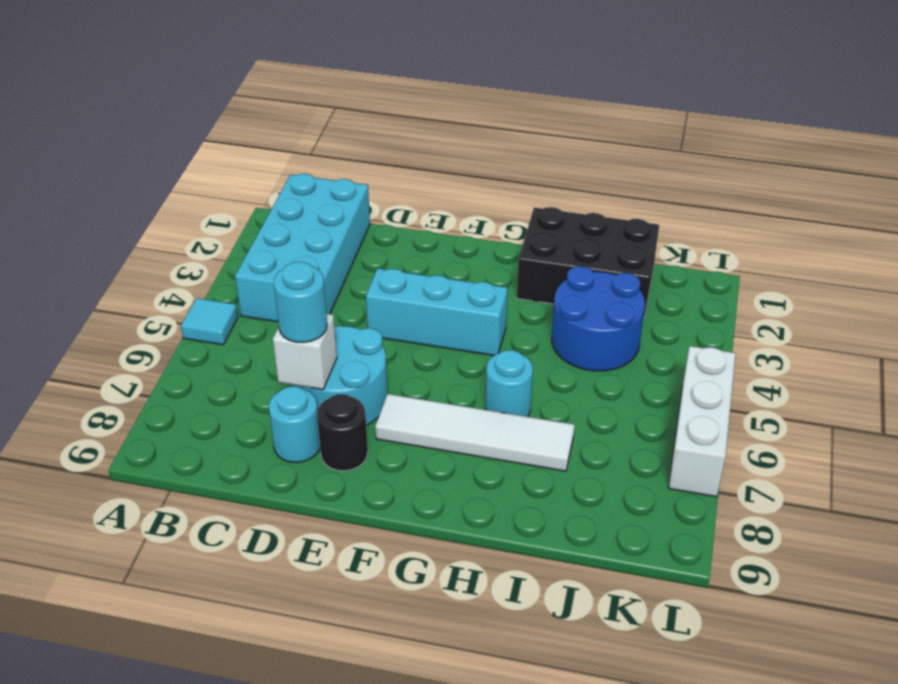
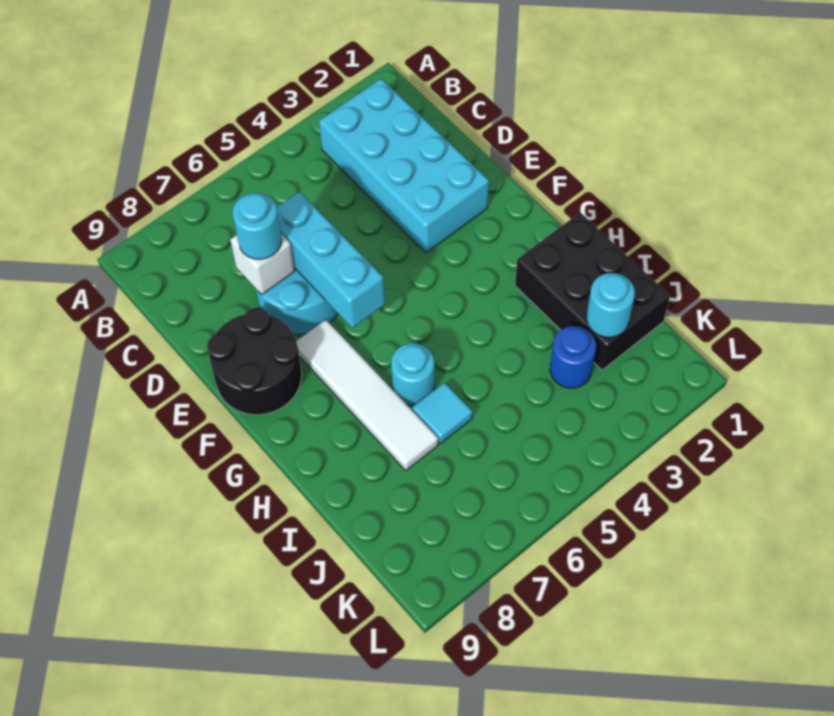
cyan tile A5 level 1 -> cyan tile I6 level 1
cyan brick B1:C4 level 1 -> cyan brick B2:E3 level 1
cyan round brick D8 level 1 -> cyan round brick J2 level 2
cyan brick E4:G4 level 1 -> cyan brick D6:F6 level 2
black round brick E8 level 1 -> black round brick E8:F9 level 1
blue round brick I3:J4 level 1 -> blue round brick J3 level 1
white brick L5:L7 level 1 -> none

